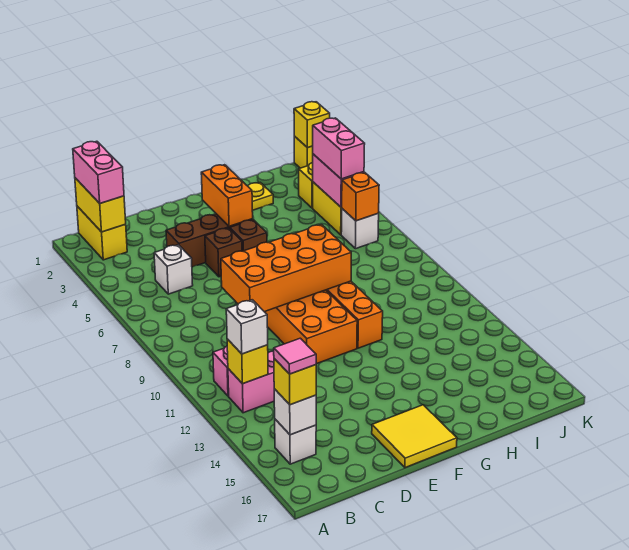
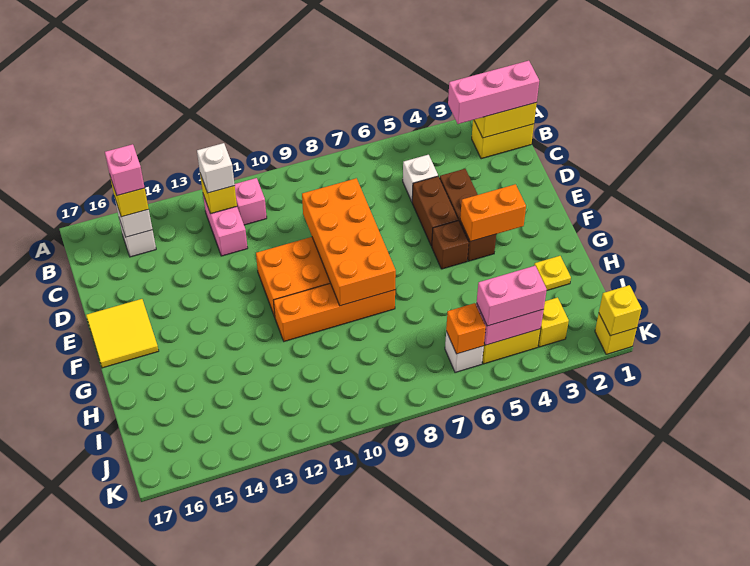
pink brick B1:B2 level 3 -> pink brick B1:B3 level 3
pink tile B15 level 4 -> pink brick B15 level 4
brown brick E5 level 1 -> brown brick D5:E5 level 1

